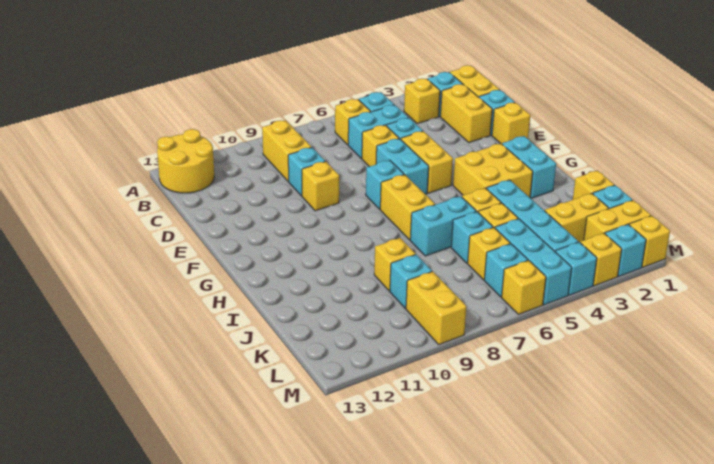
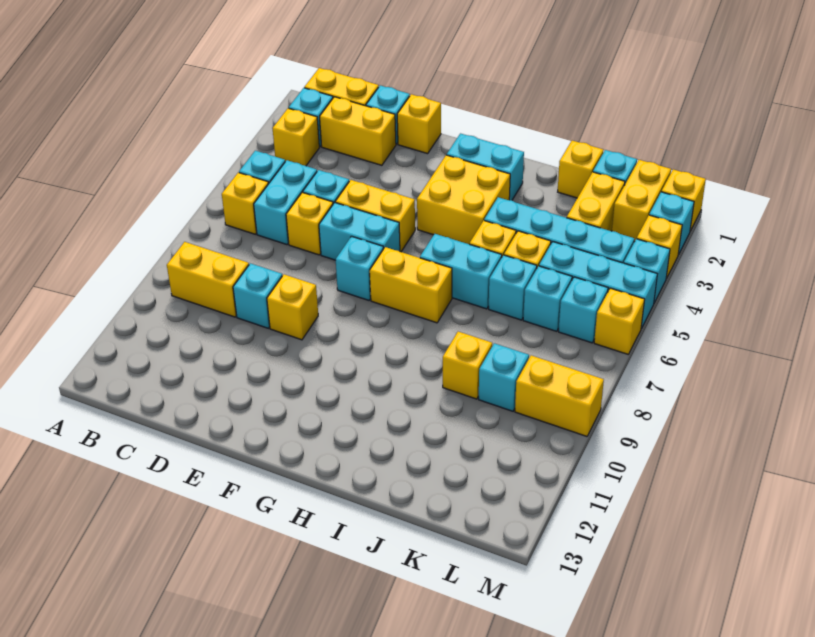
yellow round brick A12:B13 level 1 -> none
cyan brick I6:I7 level 1 -> cyan brick H6:I6 level 1
yellow brick K6 level 1 -> cyan brick K6 level 1

